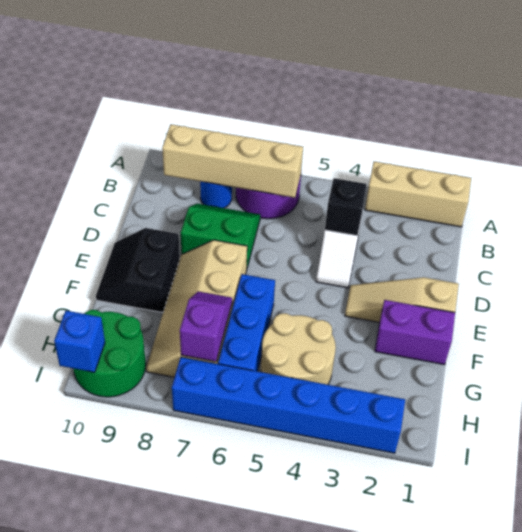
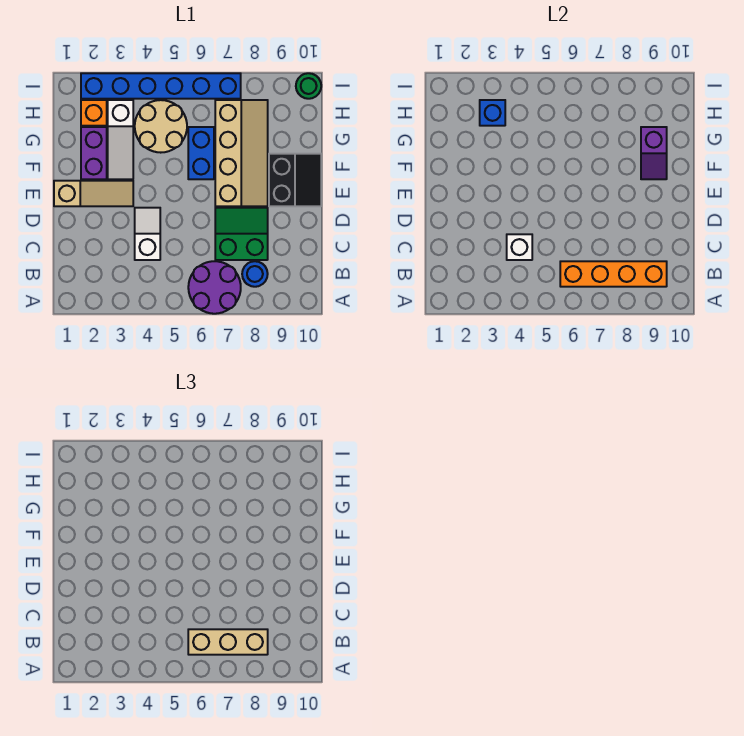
tan brick A1:A3 level 1 -> tan brick B6:B8 level 3
tan brick B6:B9 level 2 -> orange brick B6:B9 level 2
black brick C4 level 2 -> white brick C4 level 2
green slope C7:D8 level 1 top D -> green slope C7:D8 level 1 top C
purple brick F1:F2 level 1 -> purple brick F2:G2 level 1
none -> white slope F3:H3 level 1 top H
blue brick F6:H6 level 1 -> blue brick F6:G6 level 1
purple slope G7:H7 level 2 top H -> purple slope F9:G9 level 2 top G
none -> orange brick H2 level 1
green round brick H9:I10 level 1 -> green round brick I10 level 1
blue brick I10 level 2 -> blue brick H3 level 2

